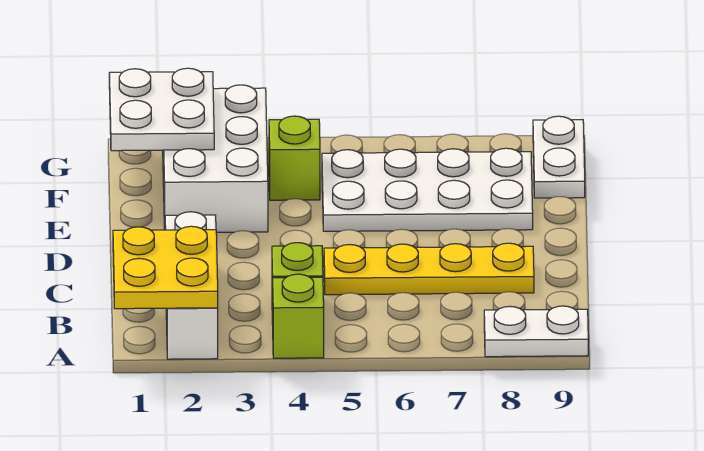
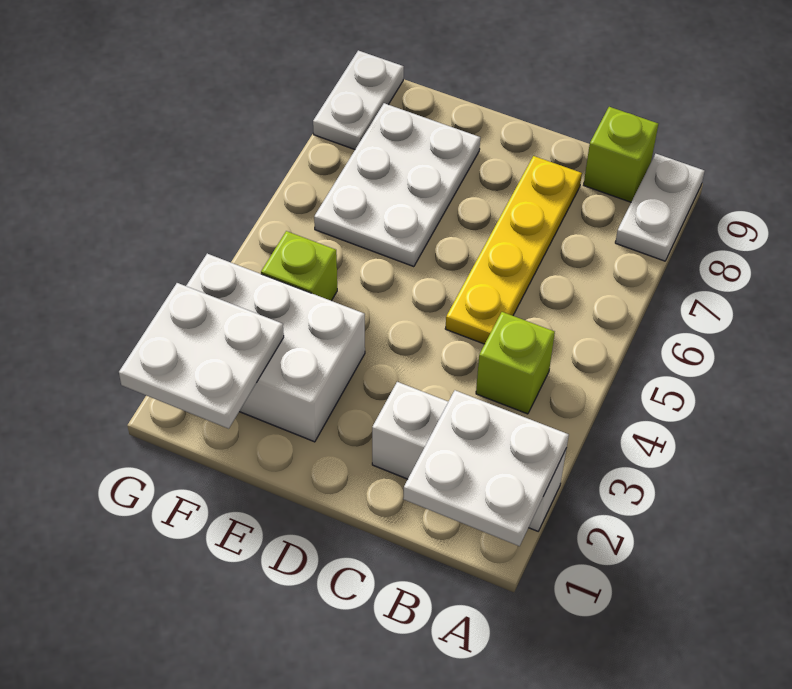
yellow plate A1:B2 level 2 -> white plate A1:B2 level 2
lime brick A4 level 1 -> lime brick B9 level 1
white plate E5:F8 level 1 -> white plate E6:F8 level 1
white plate F9:G9 level 1 -> white plate G8:G9 level 1

